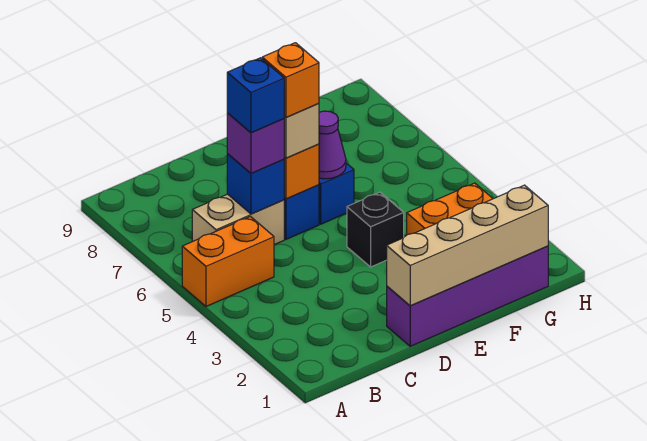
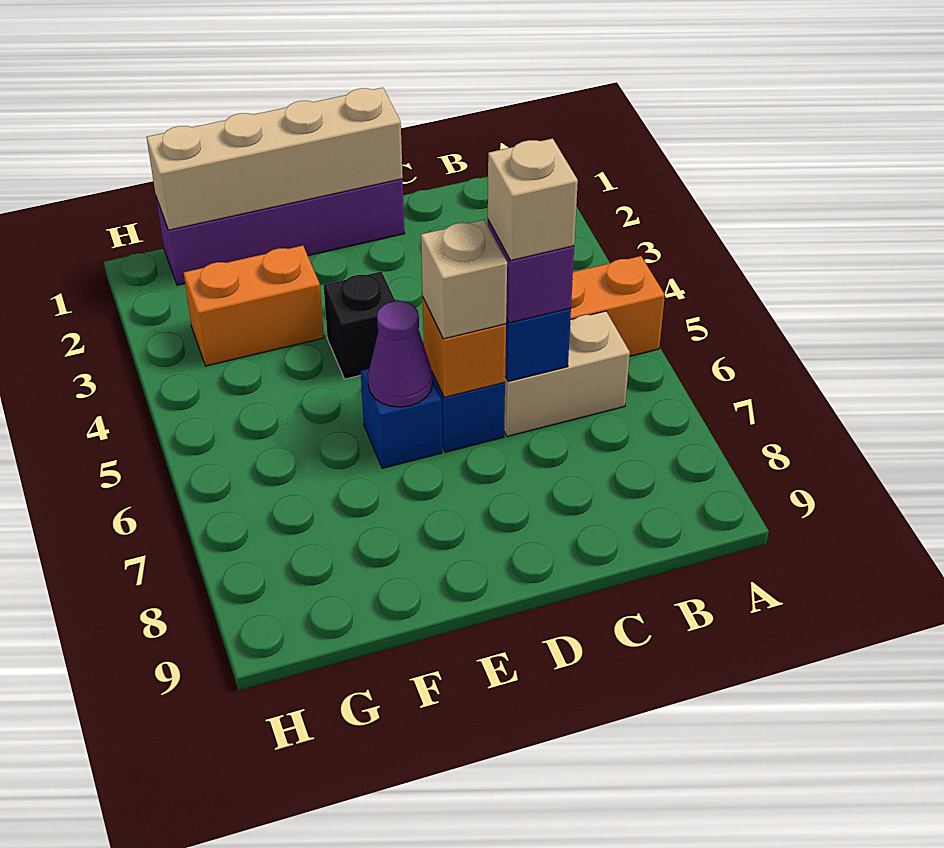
blue brick C6 level 4 -> tan brick C6 level 4
orange brick D6 level 4 -> none

